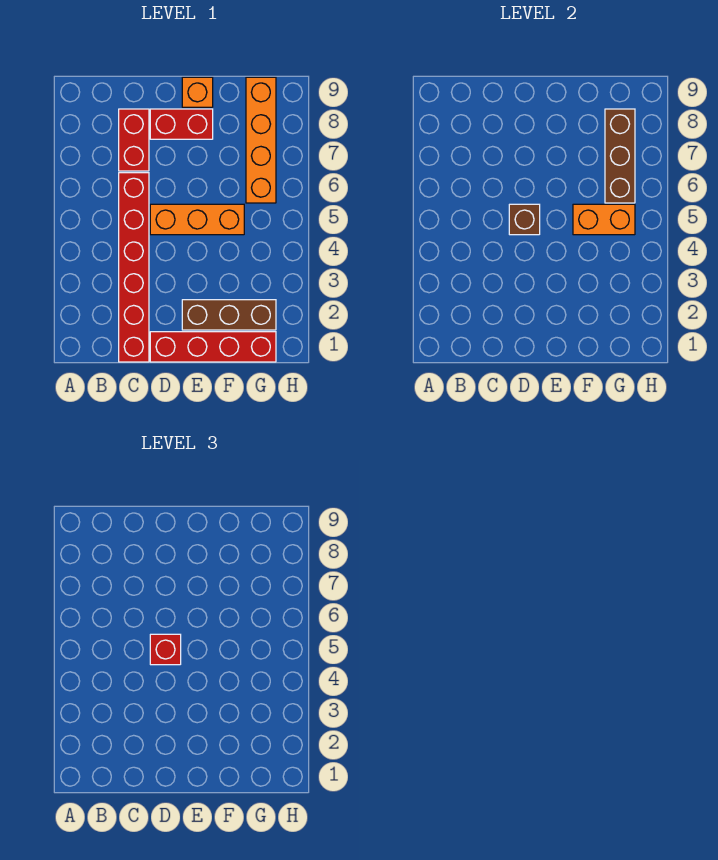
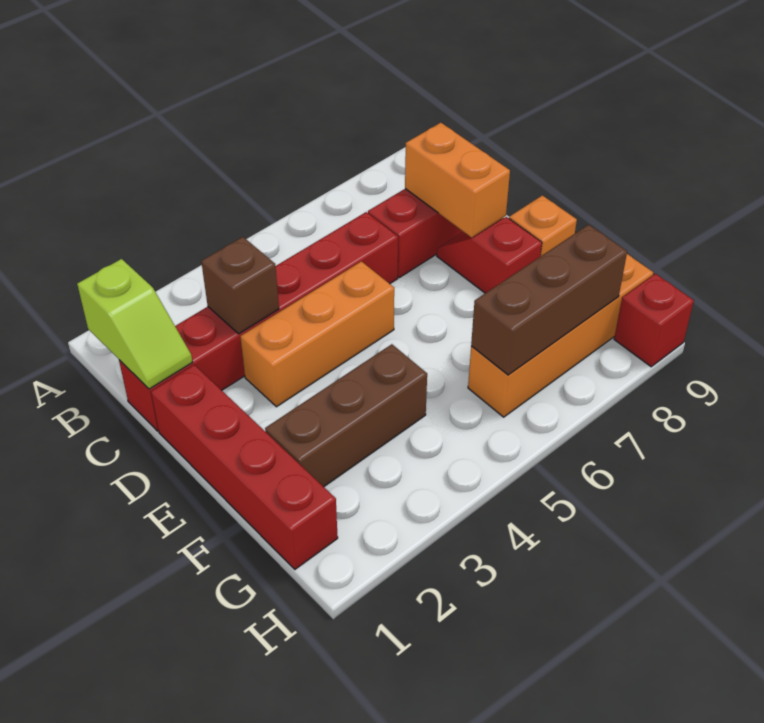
none -> lime slope B1:C1 level 2 top B
orange brick D5:F5 level 1 -> orange brick D3:D5 level 1
brown brick D5 level 2 -> brown brick C3 level 2
red brick D5 level 3 -> red brick H9 level 1
red brick D8:E8 level 1 -> red slope D8:E8 level 1 top E
brown brick E2:G2 level 1 -> brown brick F2:F4 level 1
orange brick F5:G5 level 2 -> orange brick C8:D8 level 2

